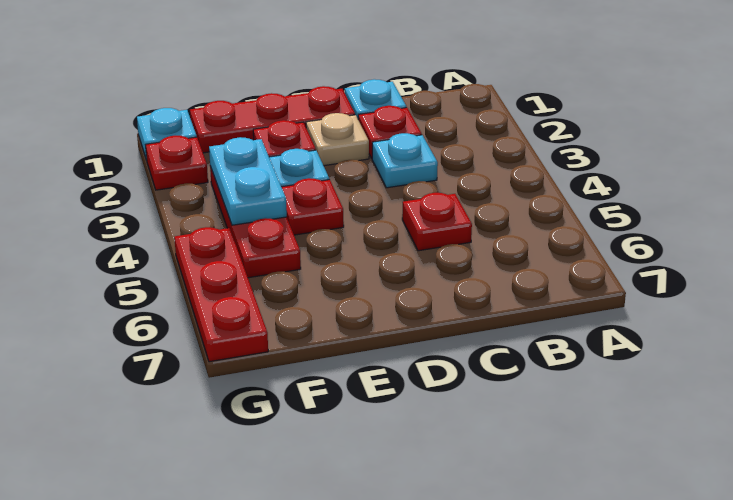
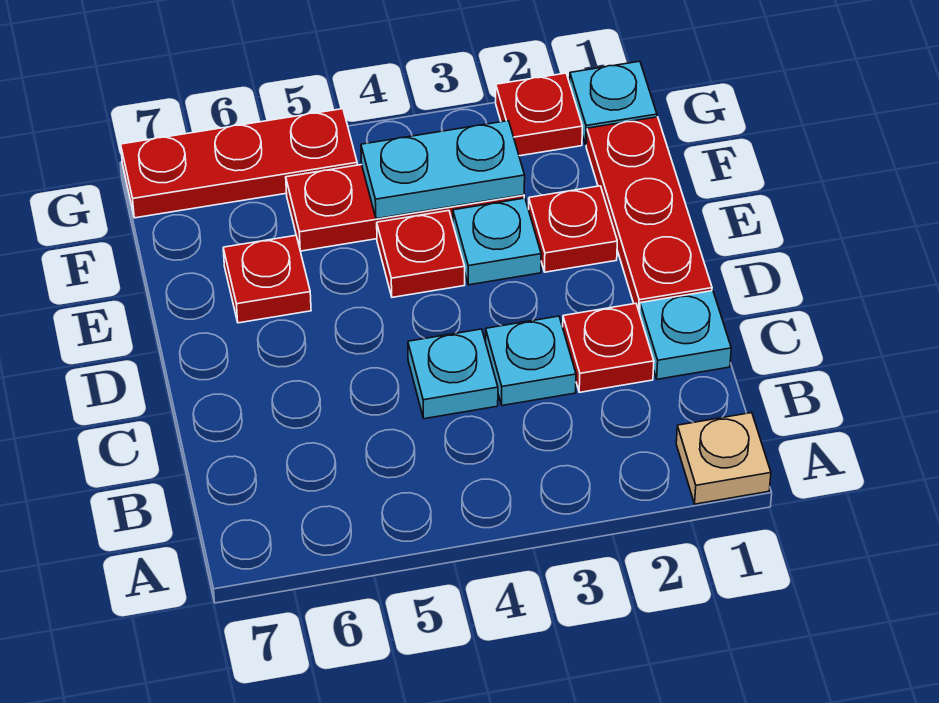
none -> cyan plate C4 level 1
red plate C5 level 1 -> red plate E6 level 1
tan plate D2 level 1 -> tan plate A1 level 1

